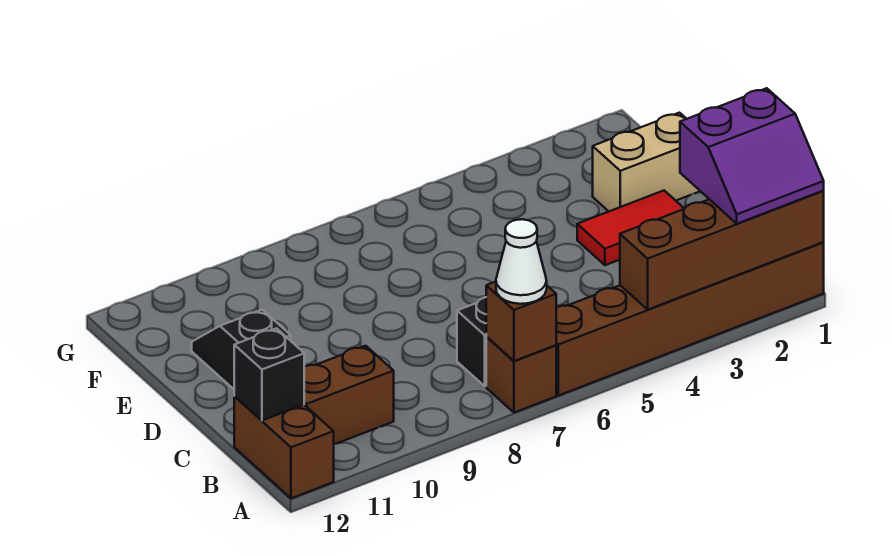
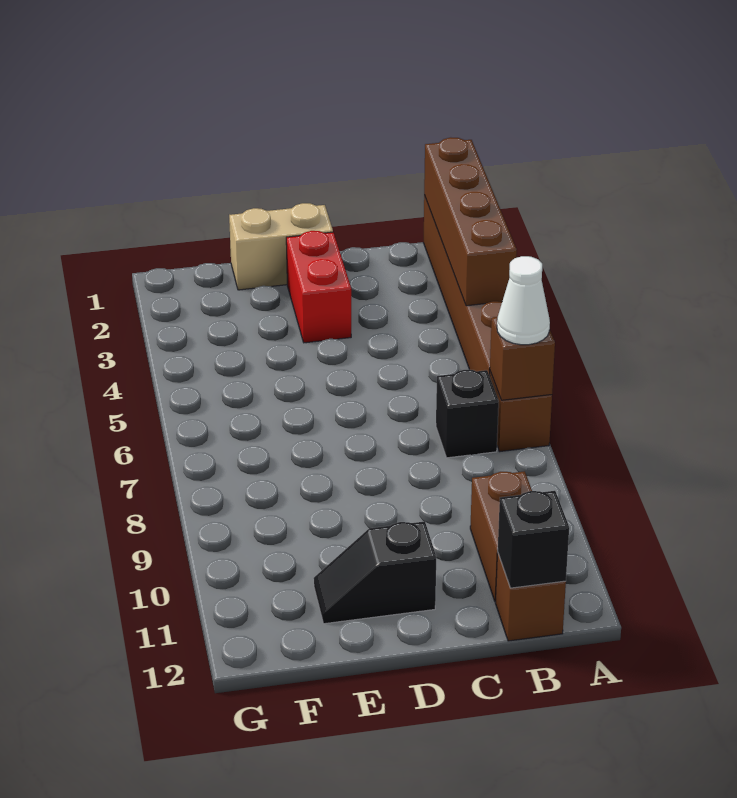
purple slope A1:B2 level 3 top B -> none
brown brick A12:B12 level 1 -> brown brick B12 level 1
red tile D2:D3 level 1 -> red brick D2:D3 level 1
tan brick E1:E2 level 1 -> tan brick D1:E1 level 1

